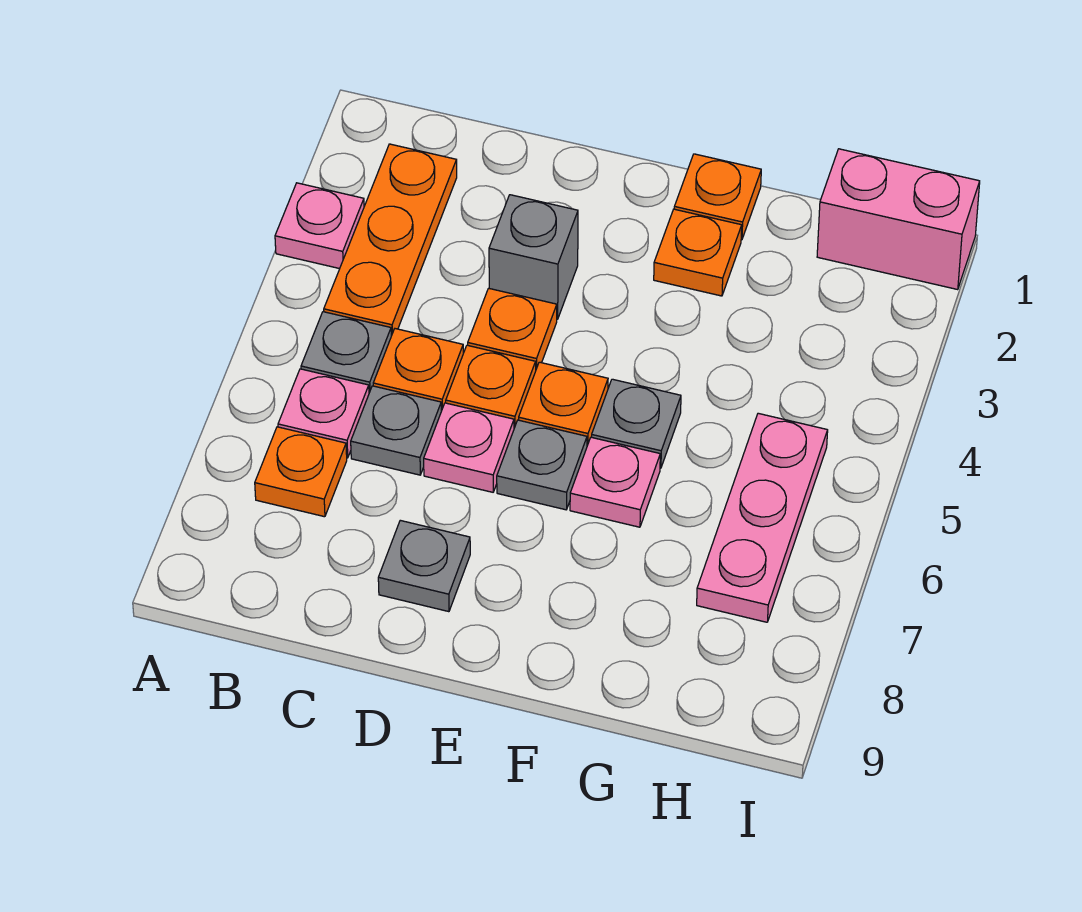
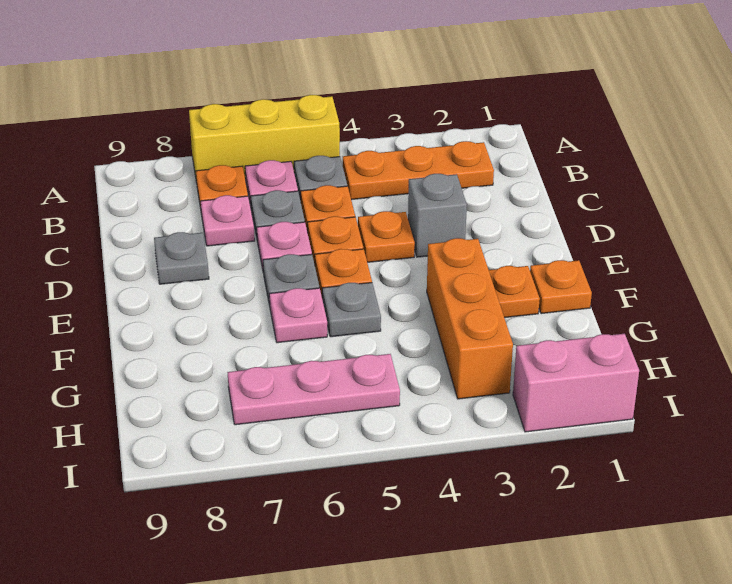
pink plate A3 level 1 -> pink plate C7 level 1
none -> yellow brick A5:A7 level 1
none -> orange brick F3:H3 level 1
pink brick H1:I1 level 1 -> pink brick I1:I2 level 1

